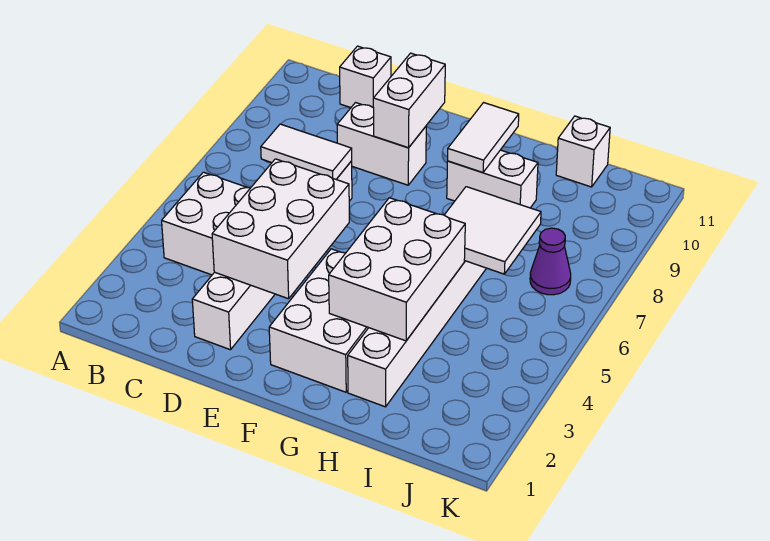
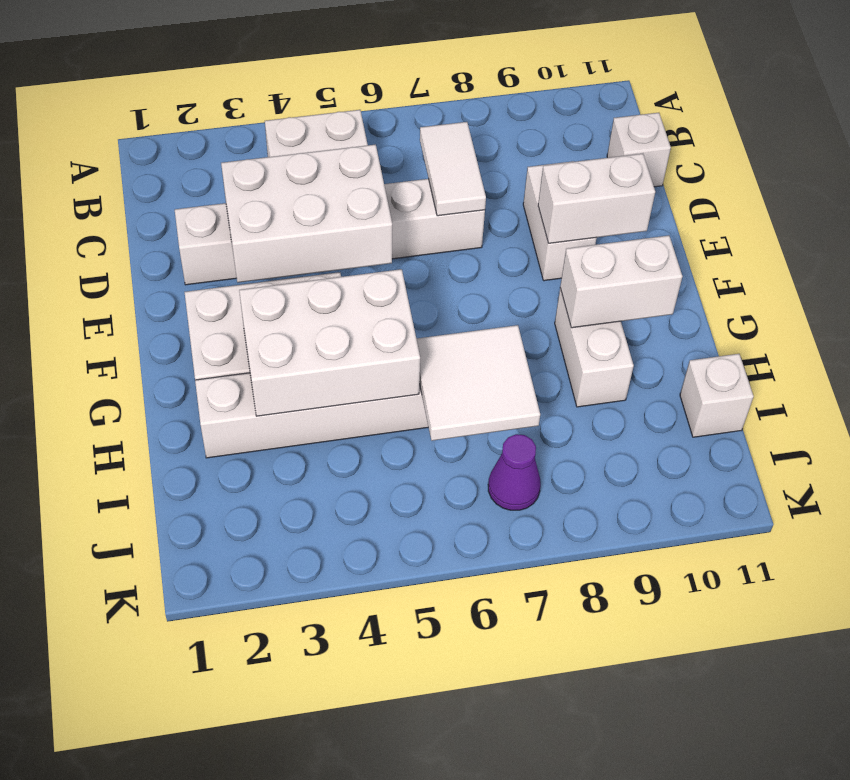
white tile G9:G10 level 2 -> white brick G9:G10 level 2

